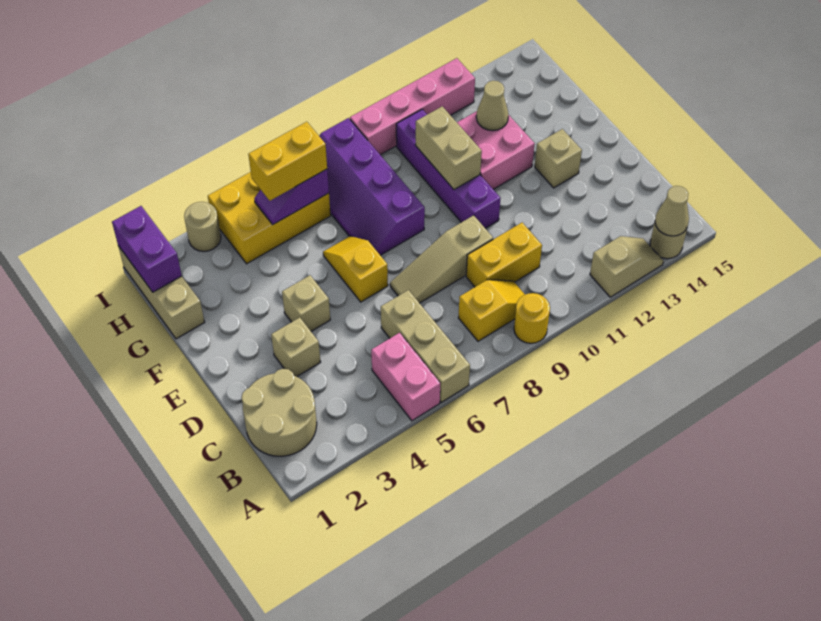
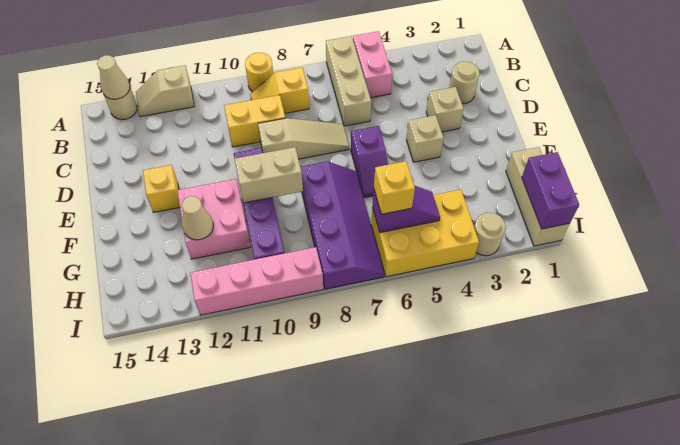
tan round brick B1:C2 level 1 -> tan round brick C2 level 1
yellow slope E6:F6 level 1 top E -> purple slope E6:F6 level 1 top E
tan brick E13 level 1 -> yellow brick E13 level 1
tan brick F10:G10 level 2 -> tan brick F9:F10 level 2
yellow brick H5:H6 level 3 -> yellow brick H6 level 3

